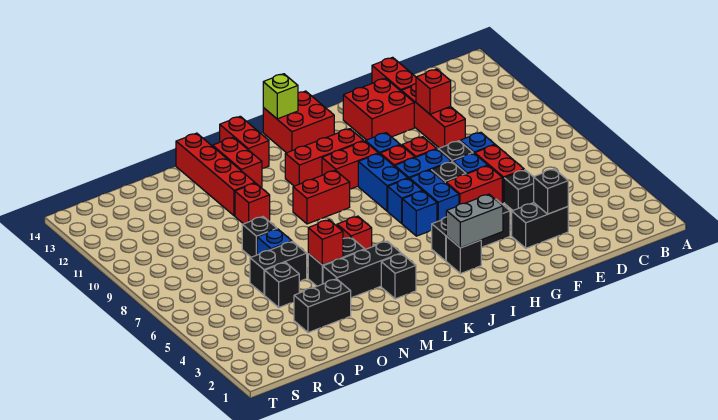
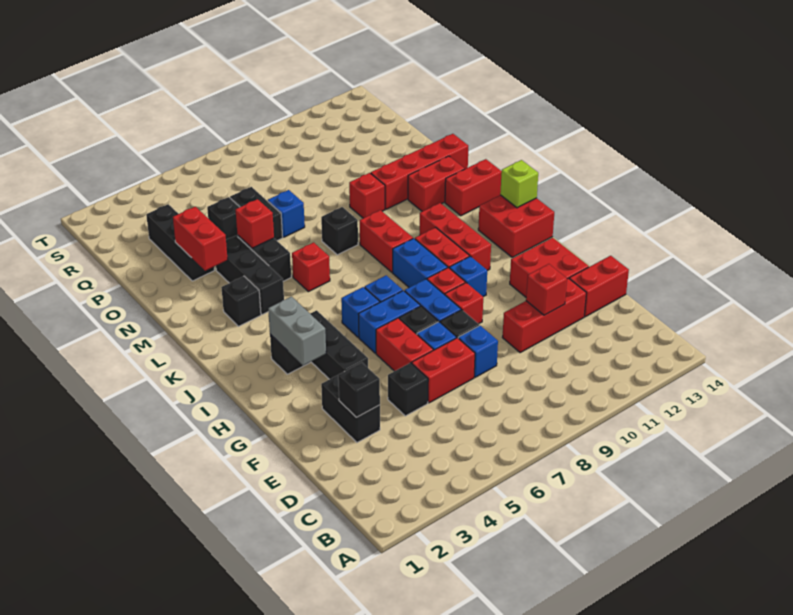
blue brick I8:I9 level 1 -> blue brick I9:J9 level 1
none -> red brick N3:O3 level 2
black brick O3:P3 level 1 -> black brick O3:Q3 level 1
black brick O8 level 1 -> black brick M8 level 1

